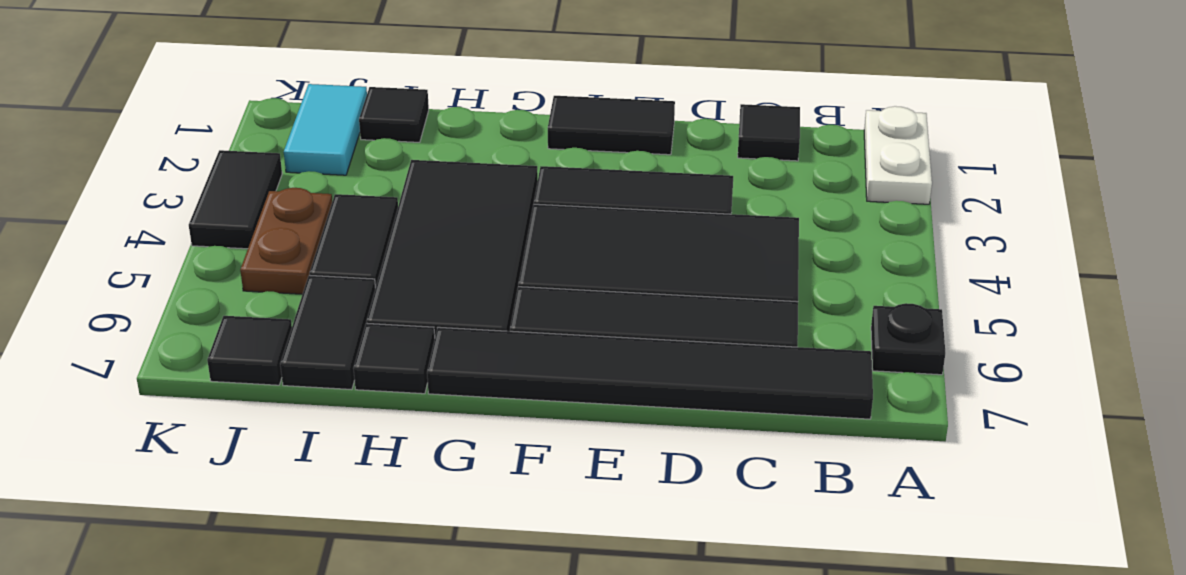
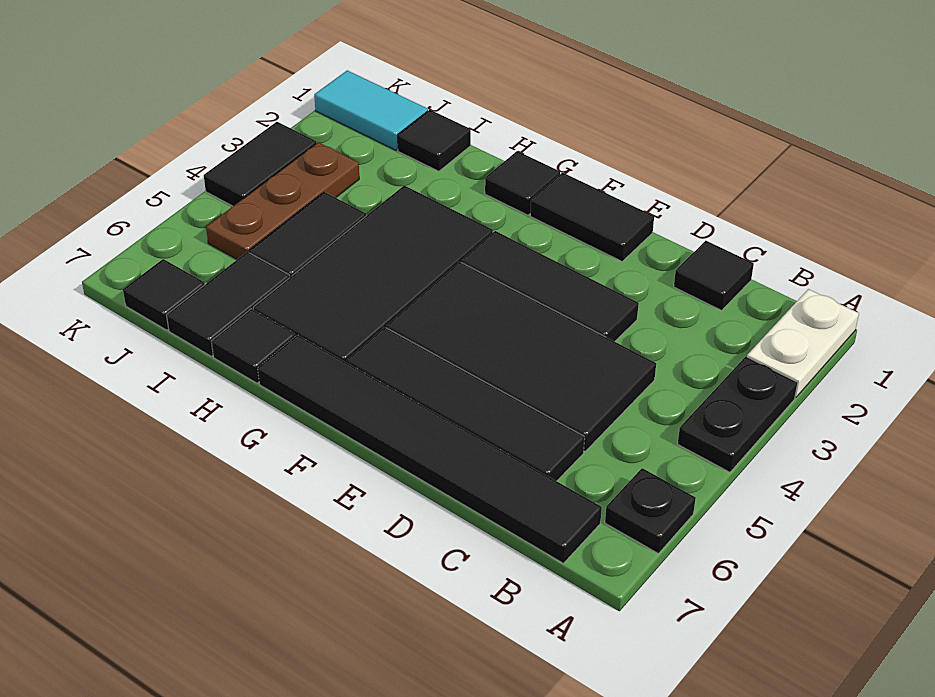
none -> black plate A3:A4 level 1
none -> black tile G1 level 1
cyan tile J1:J2 level 1 -> cyan tile J1:K1 level 1
brown plate J4:J5 level 1 -> brown plate J3:J5 level 1

